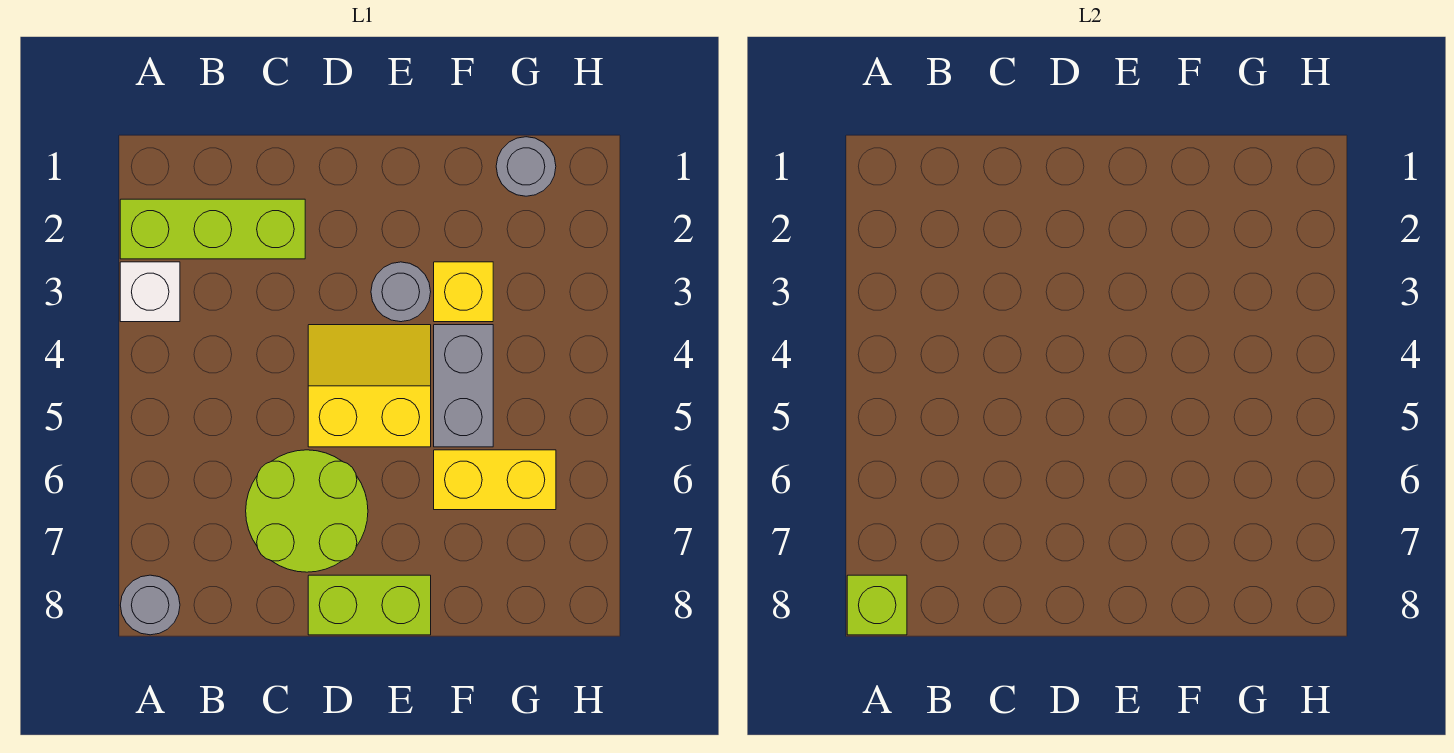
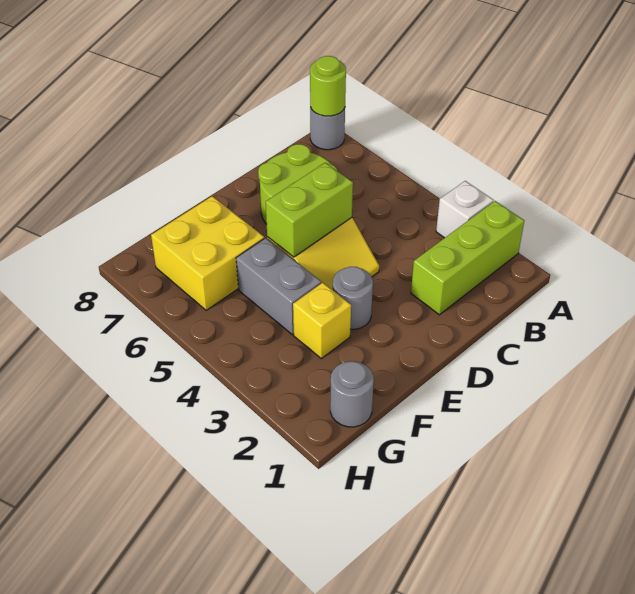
lime brick A8 level 2 -> lime round brick A8 level 2
lime brick D8:E8 level 1 -> lime brick D5:E5 level 2
yellow brick F6:G6 level 1 -> yellow brick F6:G7 level 1

